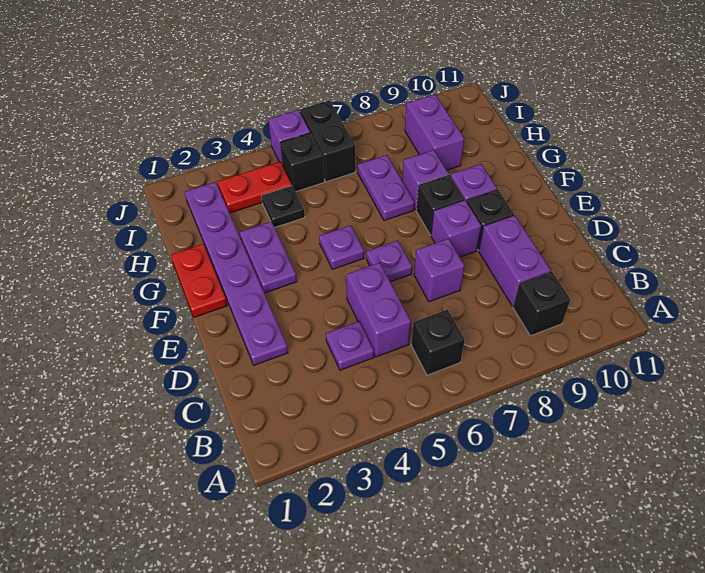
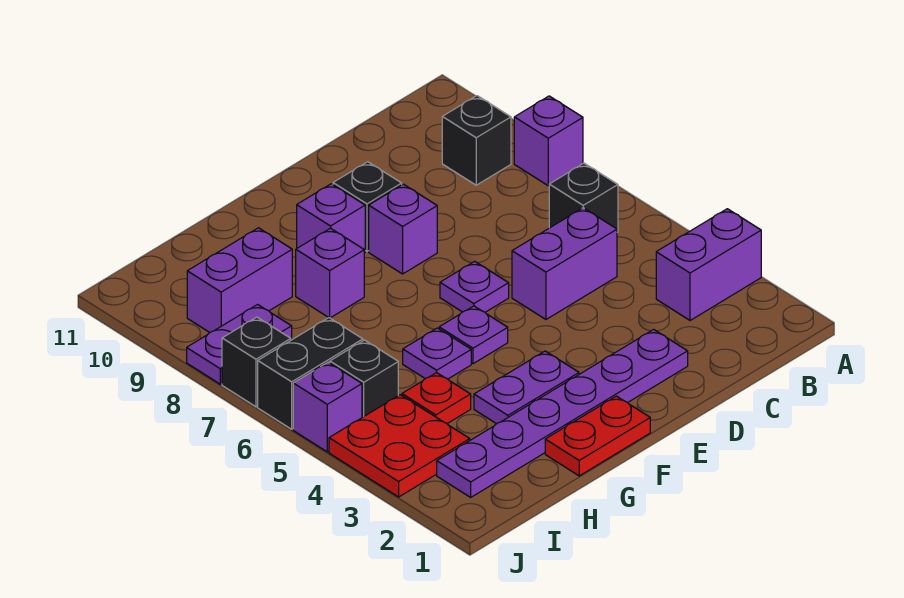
purple plate C4 level 1 -> purple plate G5 level 1
purple brick C9:D9 level 1 -> purple brick A3:B3 level 1
purple brick D7 level 1 -> purple brick A8 level 1
black brick F8 level 1 -> black brick J7 level 1
purple plate G7:H7 level 1 -> purple plate I8:J8 level 1
black plate H4 level 1 -> red plate H4 level 1
red plate I3:I4 level 1 -> red plate I3:J4 level 1

